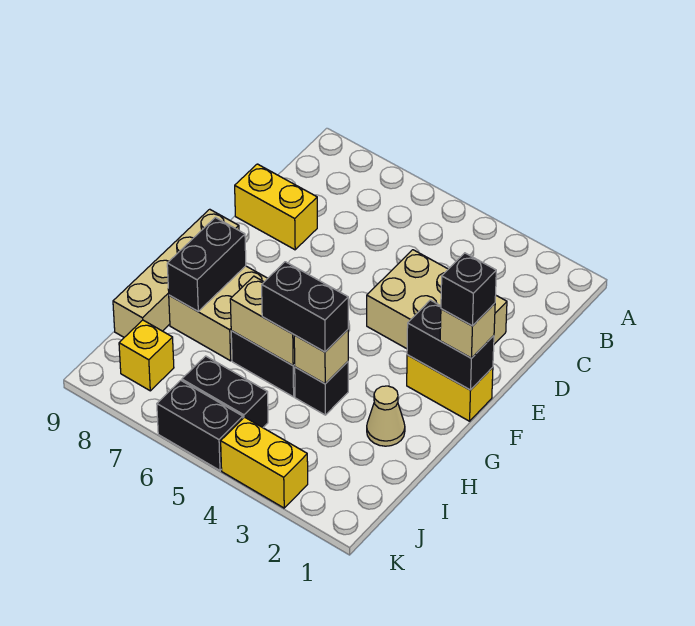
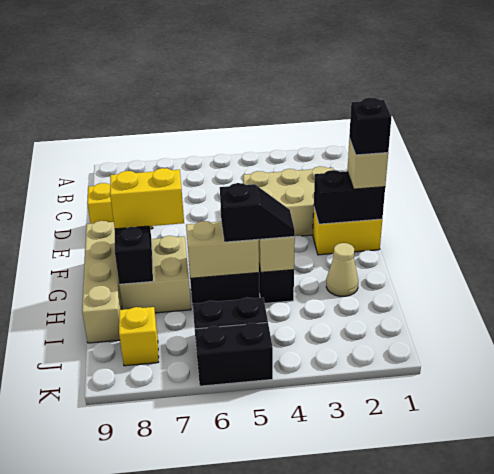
black brick H4:H5 level 3 -> black slope H4:H5 level 3 top 5
yellow brick K3:K4 level 1 -> yellow brick G7:G8 level 3

